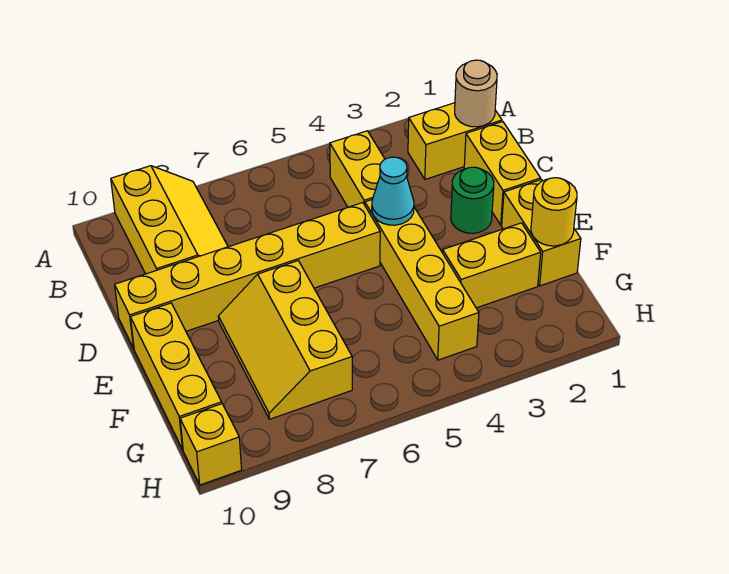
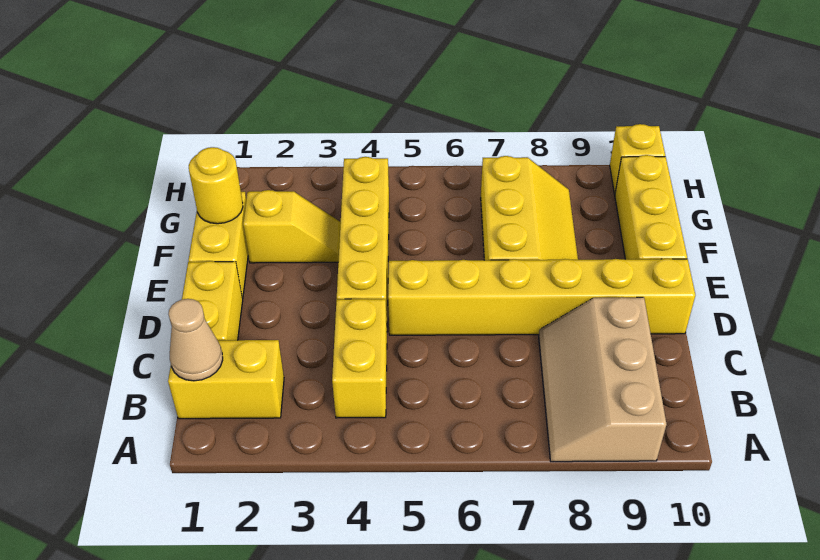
yellow slope A8:C9 level 1 top 9 -> tan slope A8:C9 level 1 top 9
tan round brick B1 level 2 -> tan cone B1 level 2
green round brick D2 level 1 -> none
cyan cone D4 level 2 -> none
yellow brick F2:F3 level 1 -> yellow slope F2:F3 level 1 top 2

